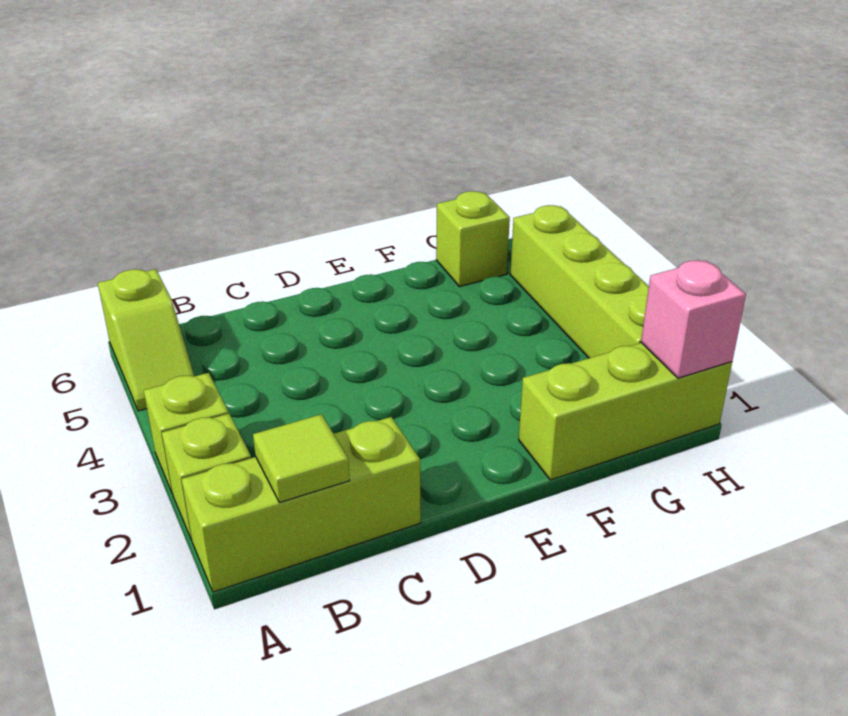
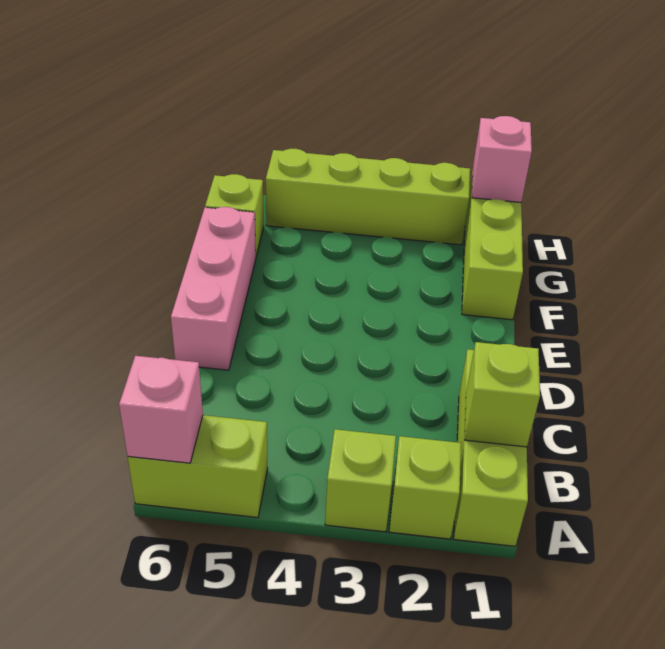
lime slope A5:A6 level 1 top 6 -> lime brick A5:A6 level 1
none -> pink brick A6 level 2
lime tile B1 level 2 -> lime brick B1 level 2
none -> pink brick D6:F6 level 1

